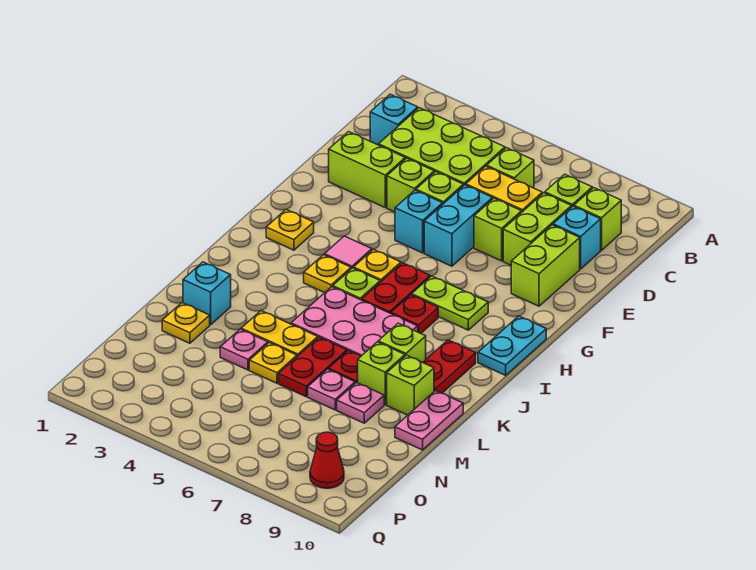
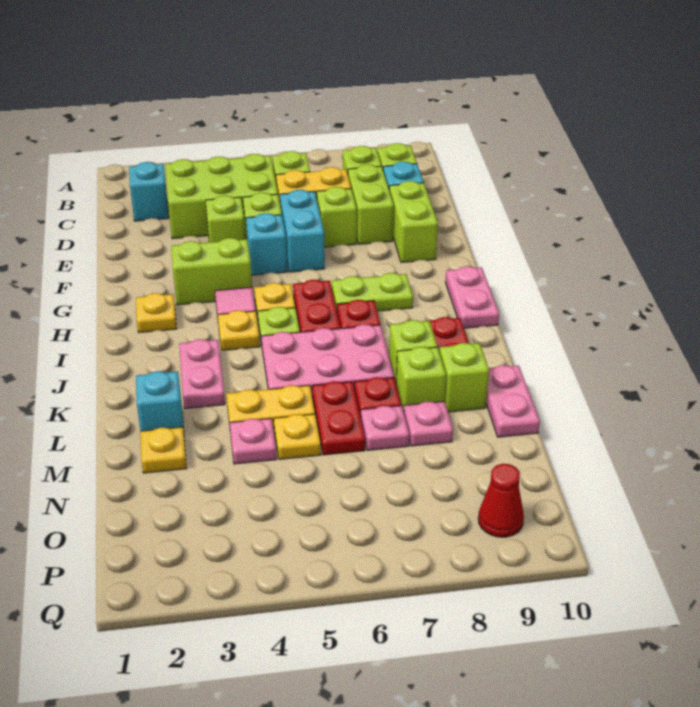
lime brick E2:E3 level 1 -> lime brick G3:G4 level 1
cyan plate H10:I10 level 1 -> pink plate H10:I10 level 1
none -> pink plate J3:K3 level 1

